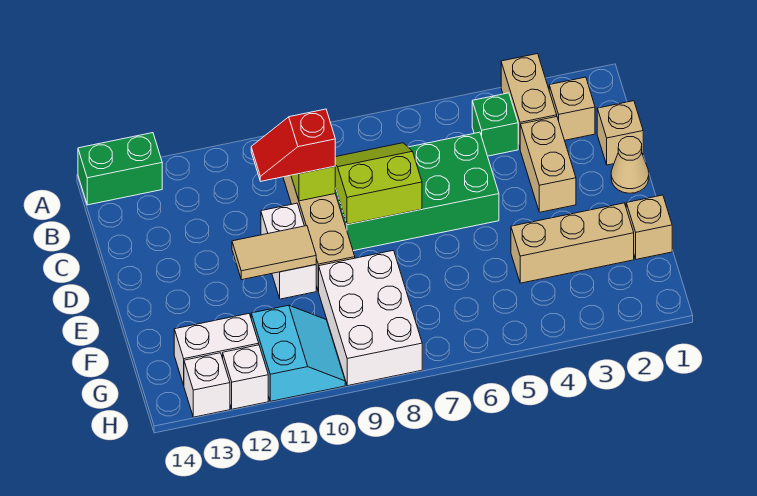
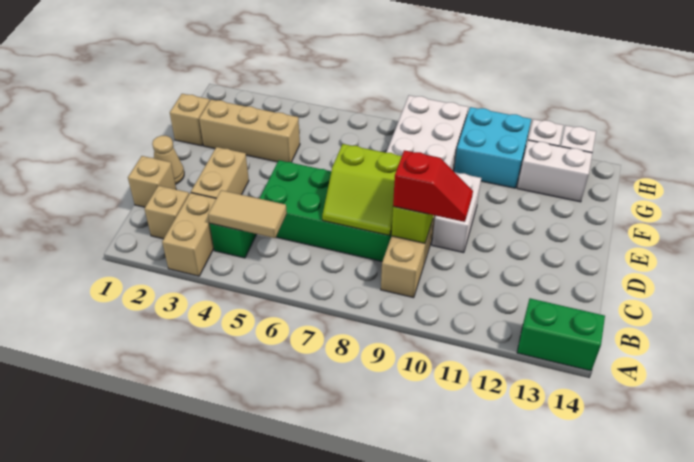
tan tile E10:E11 level 2 -> tan tile B4:B5 level 2
cyan slope G10:H11 level 1 top 11 -> cyan brick G10:H11 level 1

